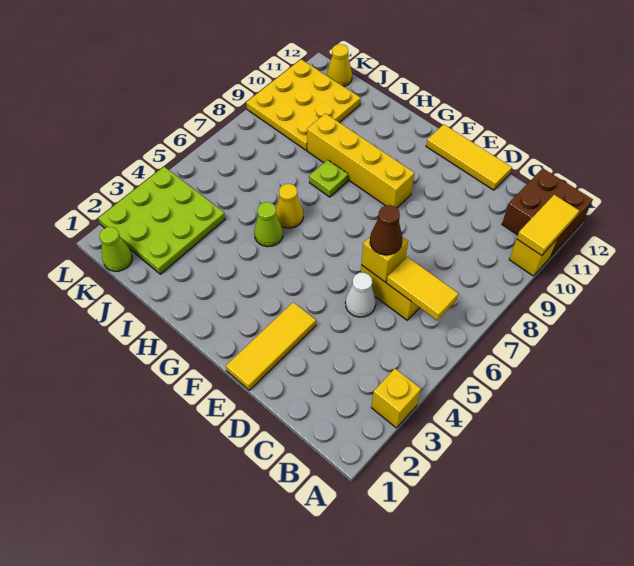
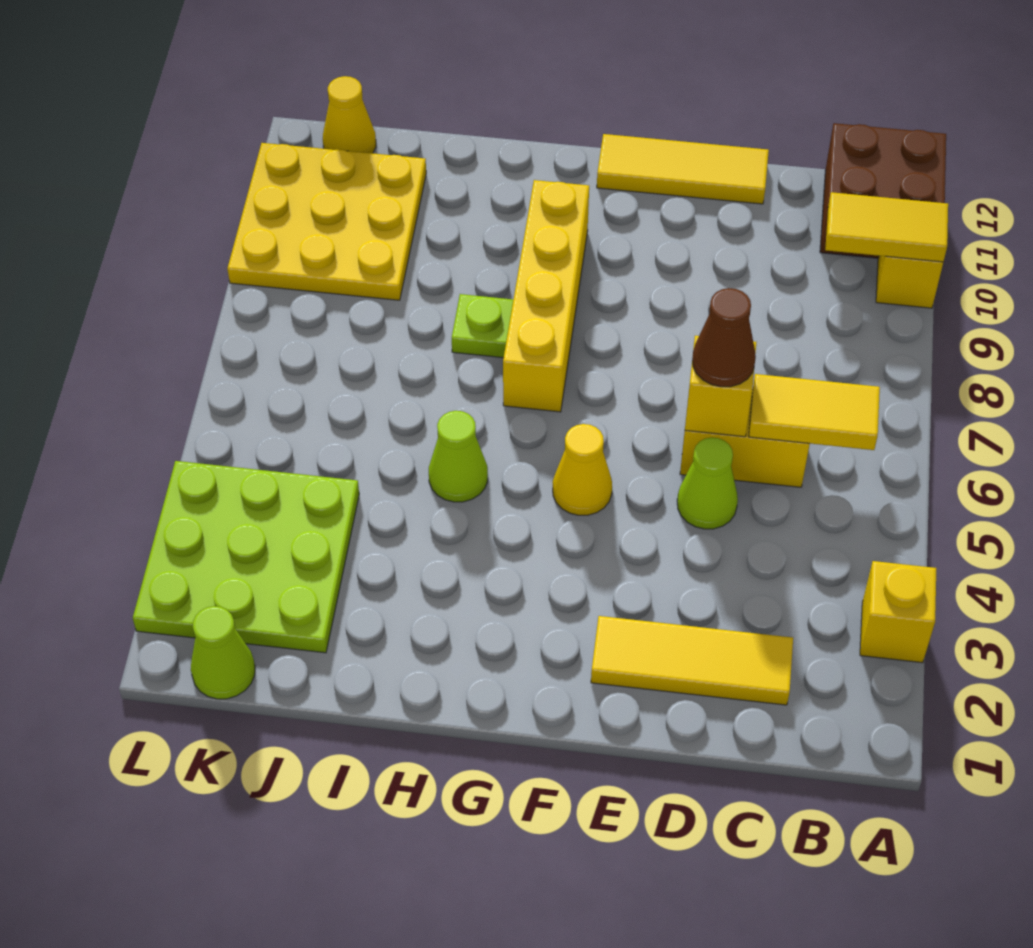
yellow tile A10:A11 level 2 -> yellow tile A10:B10 level 2
white cone D5 level 1 -> lime cone D5 level 1
yellow tile E1:E3 level 1 -> yellow tile C2:E2 level 1
yellow brick F9:I9 level 1 -> yellow brick G7:G10 level 1
yellow cone H6 level 1 -> yellow cone F5 level 1

